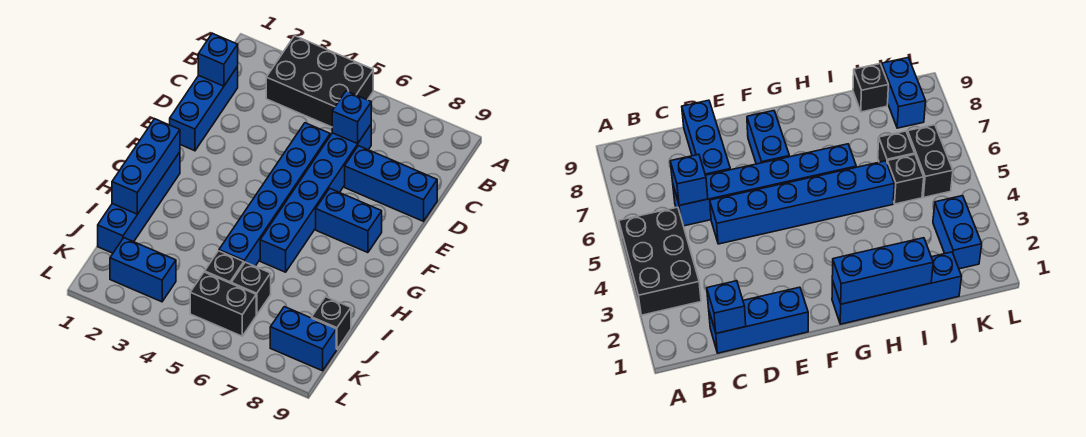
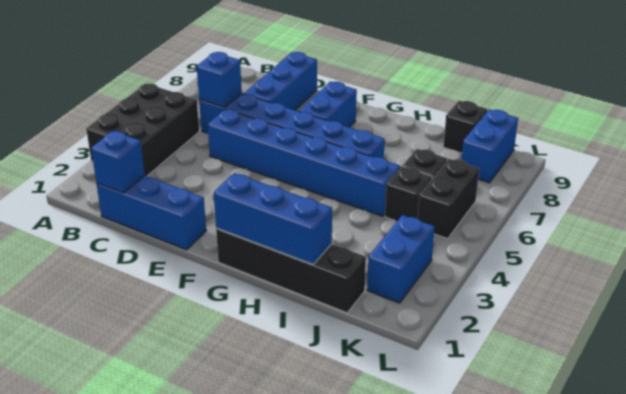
blue brick G1:J1 level 1 -> black brick G1:J1 level 1

